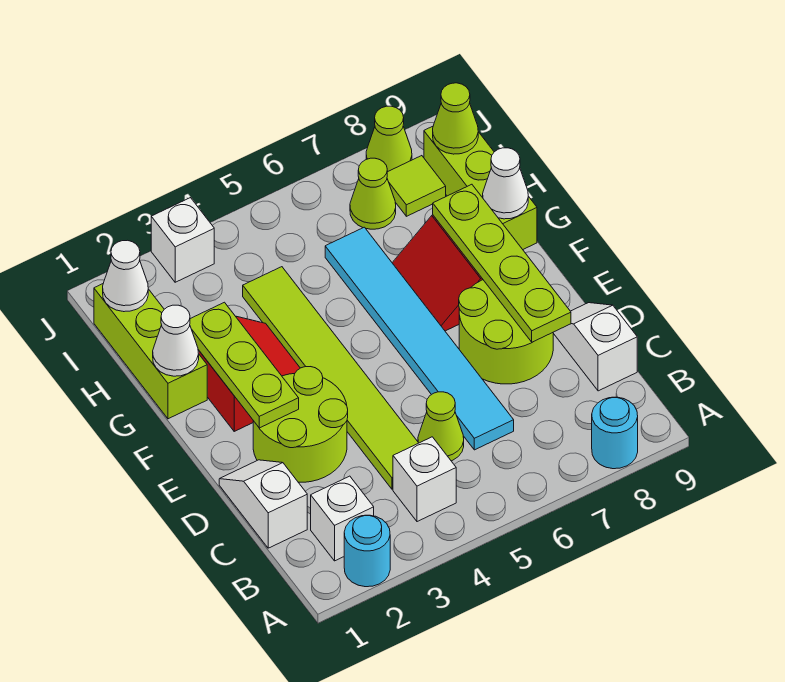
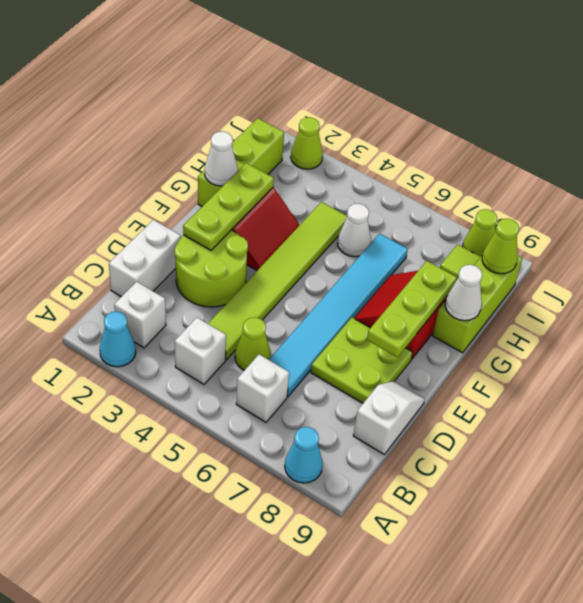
cyan round brick A2 level 1 -> cyan cone A2 level 1
cyan round brick A8 level 1 -> cyan cone A8 level 1
white slope C1:D1 level 1 top C -> white brick C1:D1 level 1
lime round brick D7:E8 level 1 -> lime plate D7:E8 level 1
lime plate D8:G8 level 2 -> lime plate E8:G8 level 2
white cone I1 level 2 -> white cone H5 level 1
lime cone I7 level 1 -> lime cone J2 level 1
white brick J3 level 1 -> white brick B6 level 1

